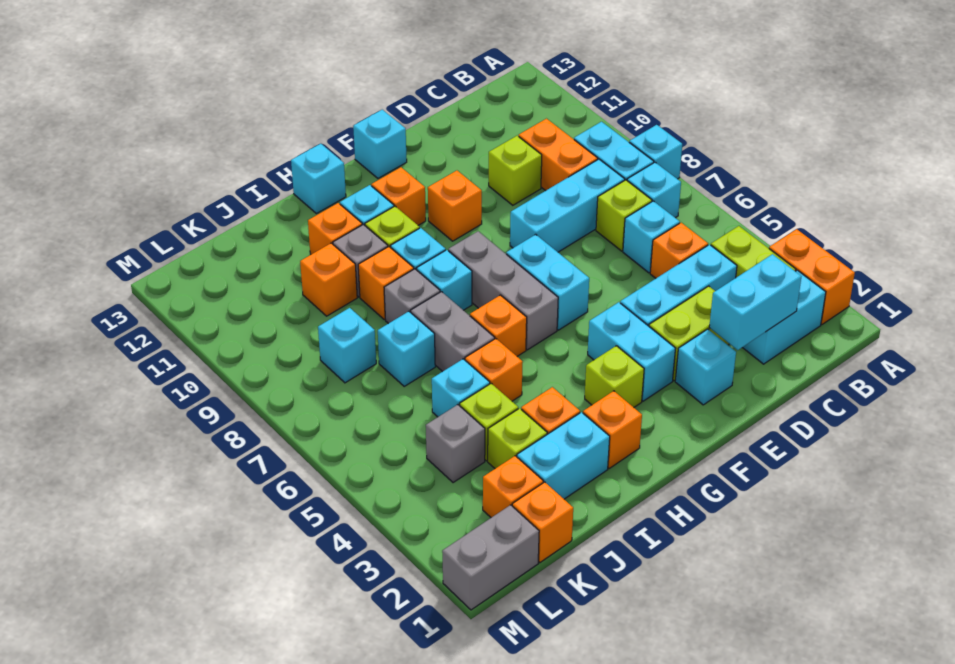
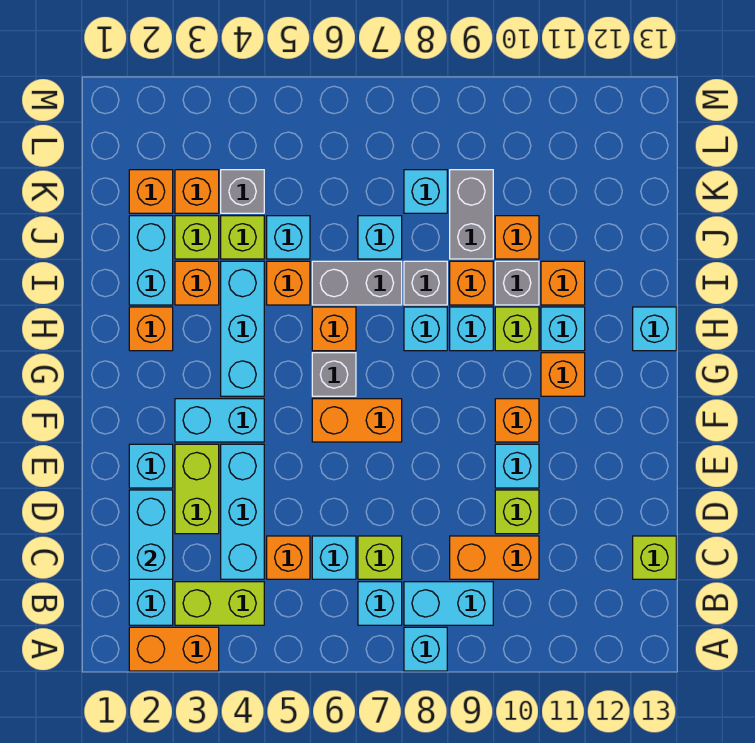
cyan brick C8:E8 level 1 -> cyan brick G4:I4 level 1
cyan brick F6:F7 level 1 -> orange brick F6:F7 level 1
cyan brick F13 level 1 -> cyan brick E10 level 1
lime brick G3 level 1 -> lime brick C13 level 1
grey brick G6:G8 level 1 -> grey brick G6 level 1
orange brick K1 level 1 -> orange brick K3 level 1
grey brick L1:M1 level 1 -> grey brick J9:K9 level 1

